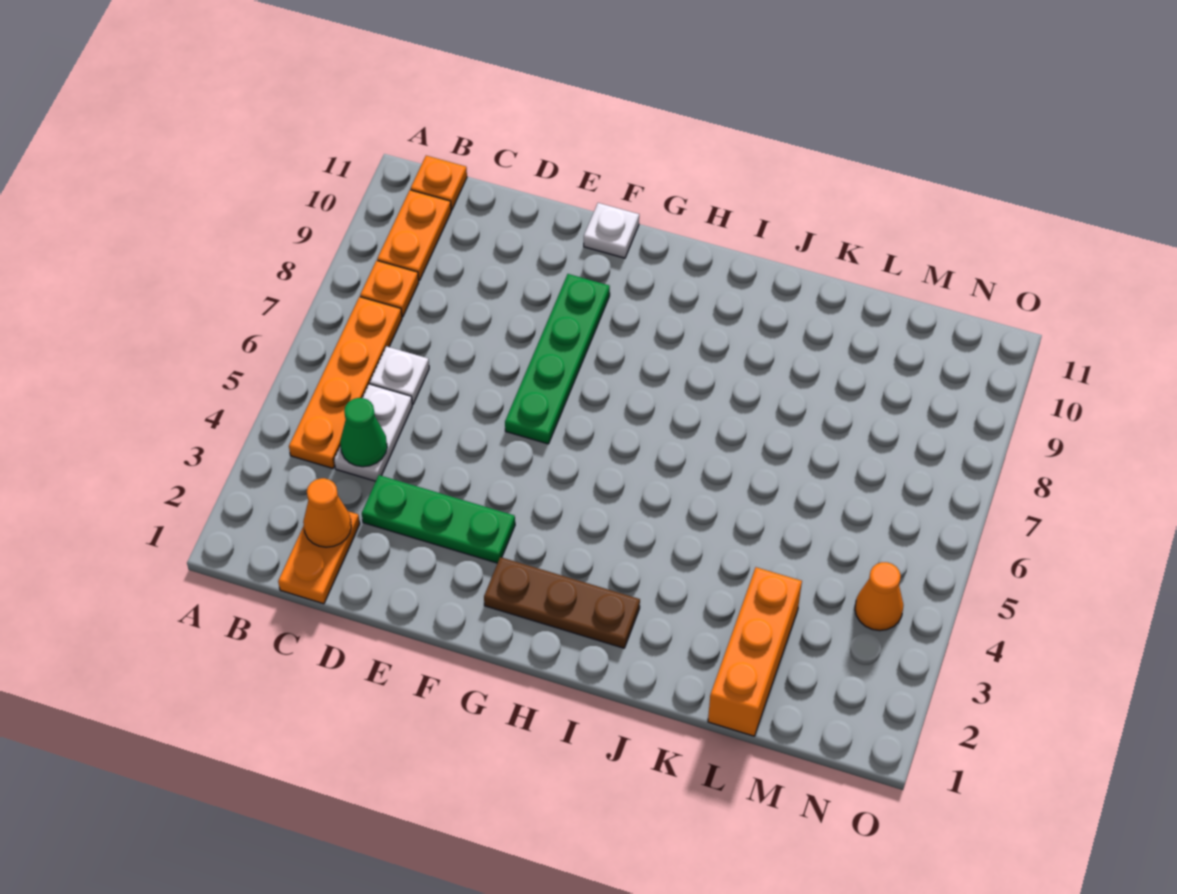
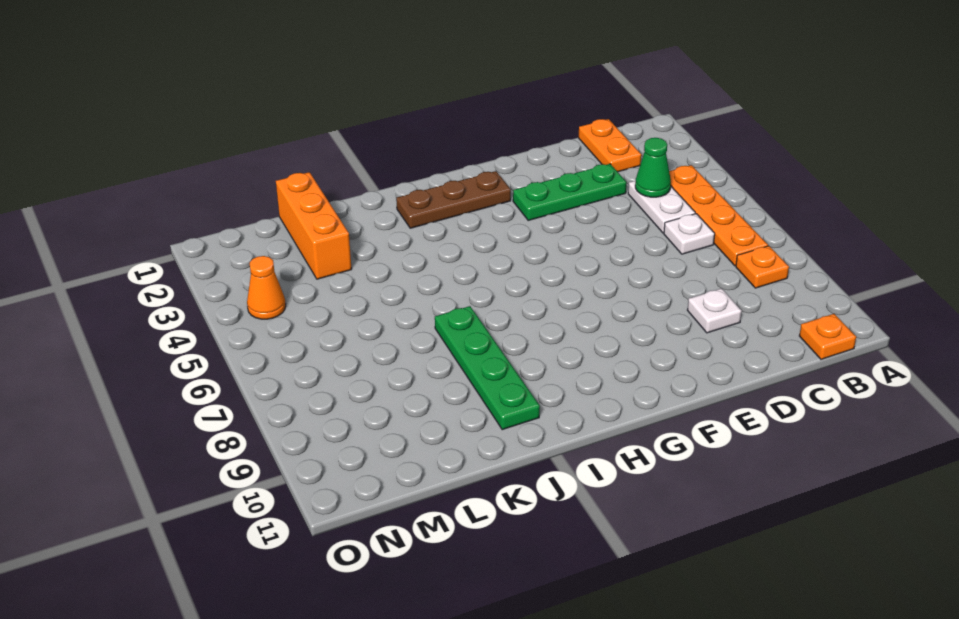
orange plate B9:B10 level 1 -> none
orange cone C2 level 2 -> none
green plate F6:F9 level 1 -> green plate J7:J10 level 1
white plate F11 level 1 -> white plate D9 level 1

